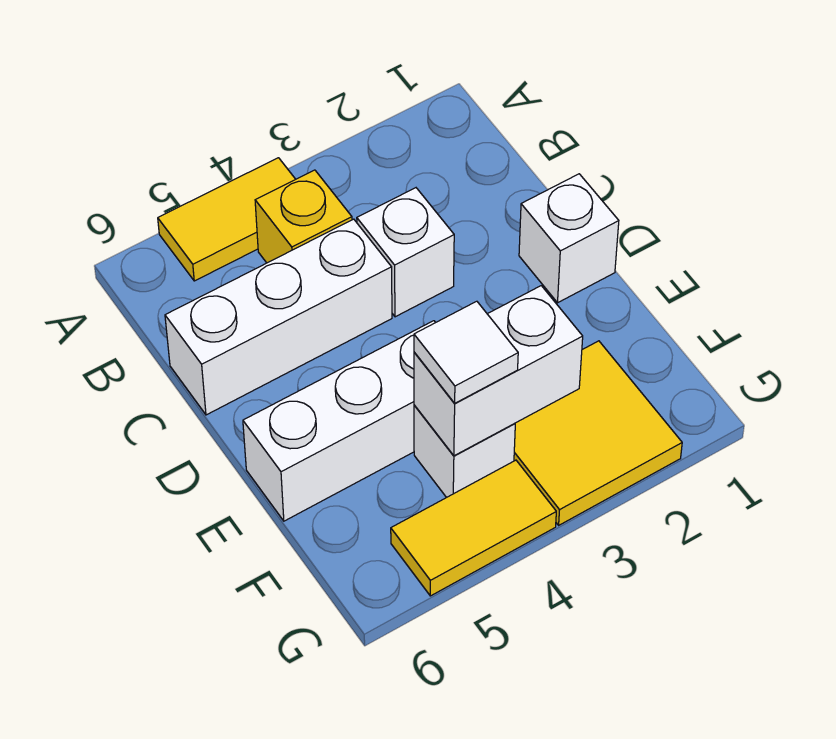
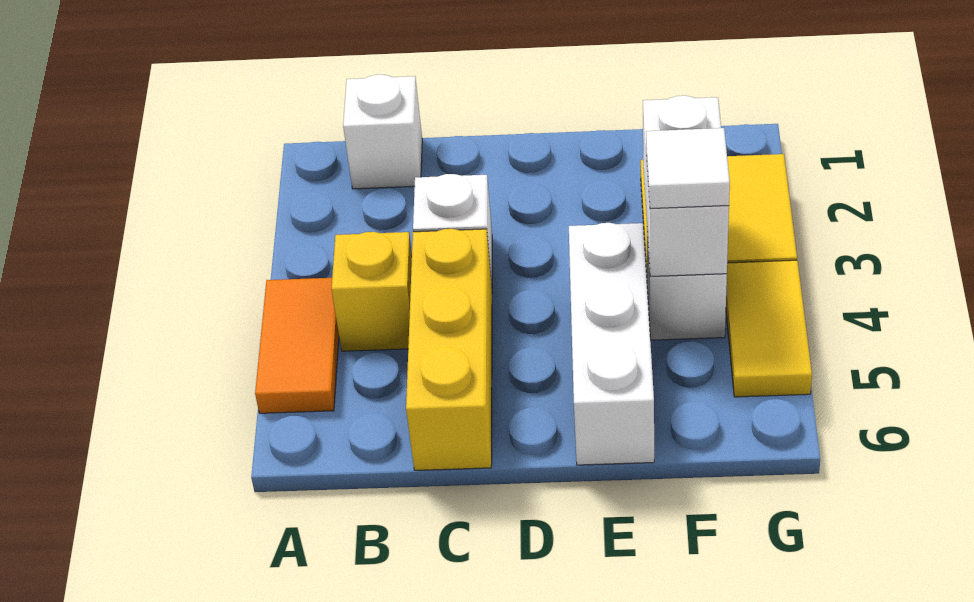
yellow tile A4:A5 level 1 -> orange tile A4:A5 level 1
white brick C4:C6 level 1 -> yellow brick C4:C6 level 1
white brick D1 level 1 -> white brick B1 level 1

